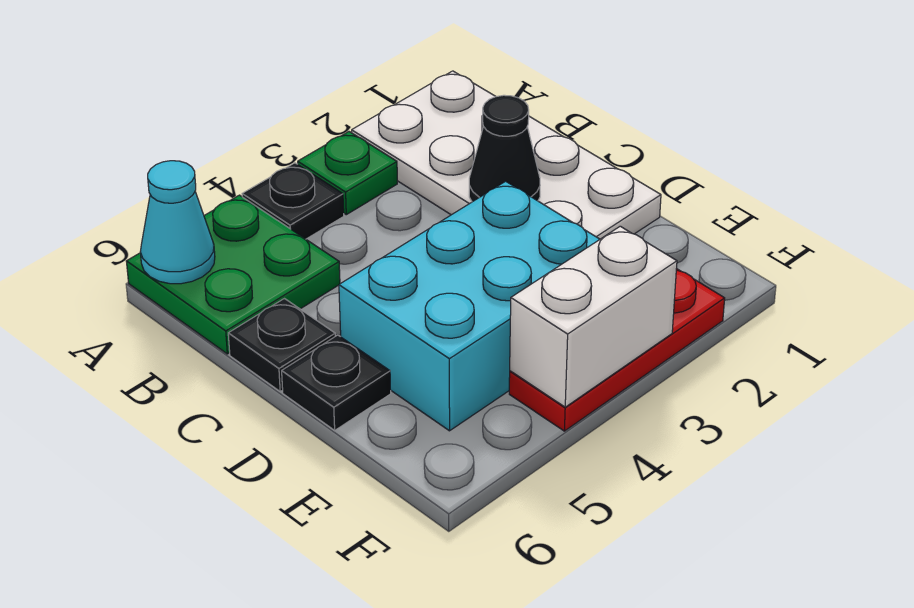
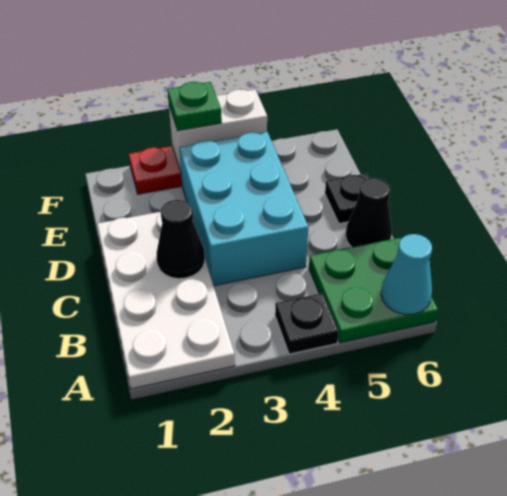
green plate A3 level 1 -> green plate F3 level 3
black plate C6 level 1 -> black cone C6 level 1
cyan brick D3:E5 level 1 -> cyan brick C3:E4 level 1

